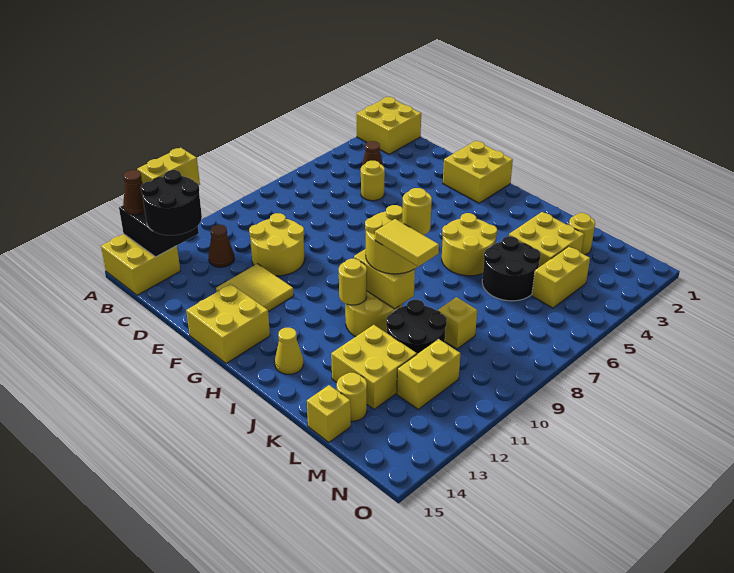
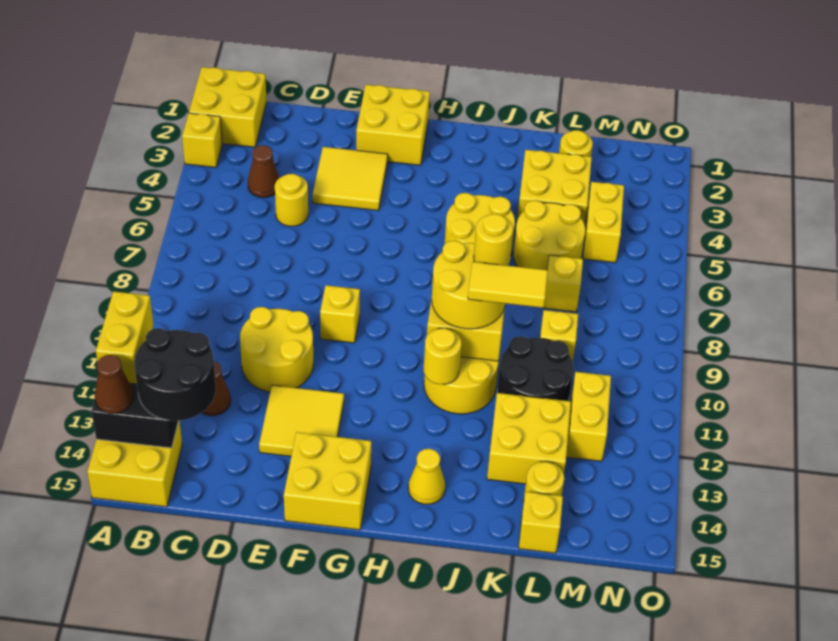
none -> yellow brick A3 level 1
none -> yellow tile E3:F4 level 1
none -> yellow brick F9 level 1
black round brick K5:L6 level 1 -> yellow round brick K5:L6 level 1
none -> yellow brick L7 level 1

